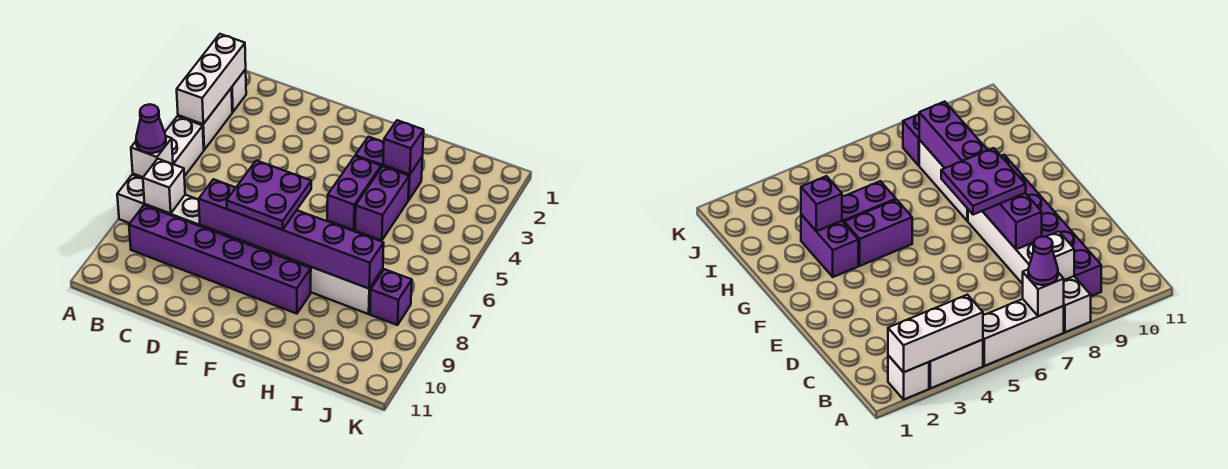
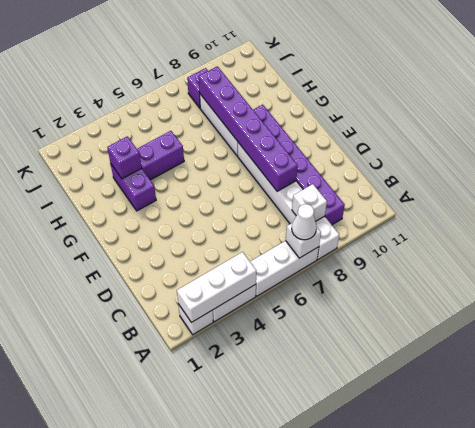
purple cone A7 level 3 -> white cone A7 level 3
purple plate E7:F8 level 3 -> none
purple brick G4:G5 level 1 -> none

